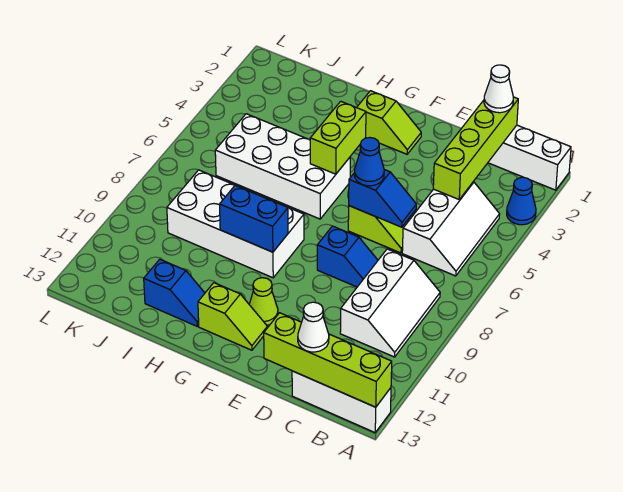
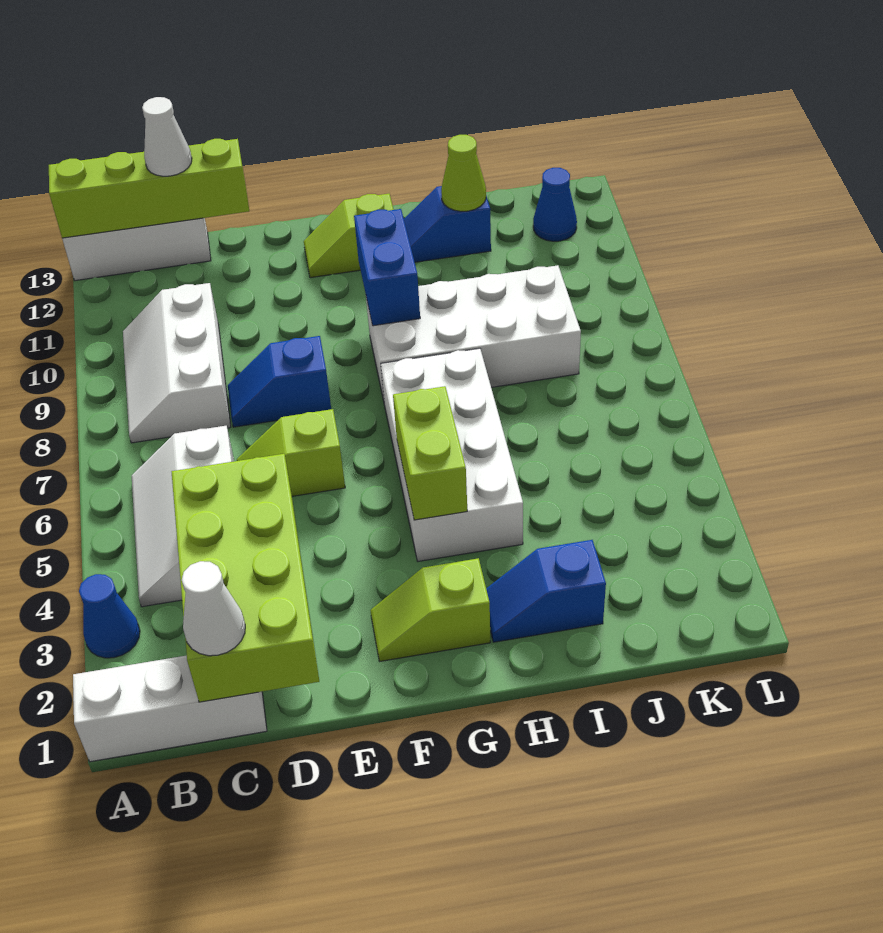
lime brick C1:C4 level 2 -> lime brick C1:D4 level 2
blue slope D6:E6 level 2 top E -> blue slope H2:I2 level 1 top I
blue cone E6 level 3 -> blue cone K12 level 1
lime cone F11 level 1 -> lime cone I12 level 2
white brick G5:J6 level 1 -> white brick G4:H7 level 1
blue brick G9:H9 level 2 -> blue brick G9:G10 level 2

